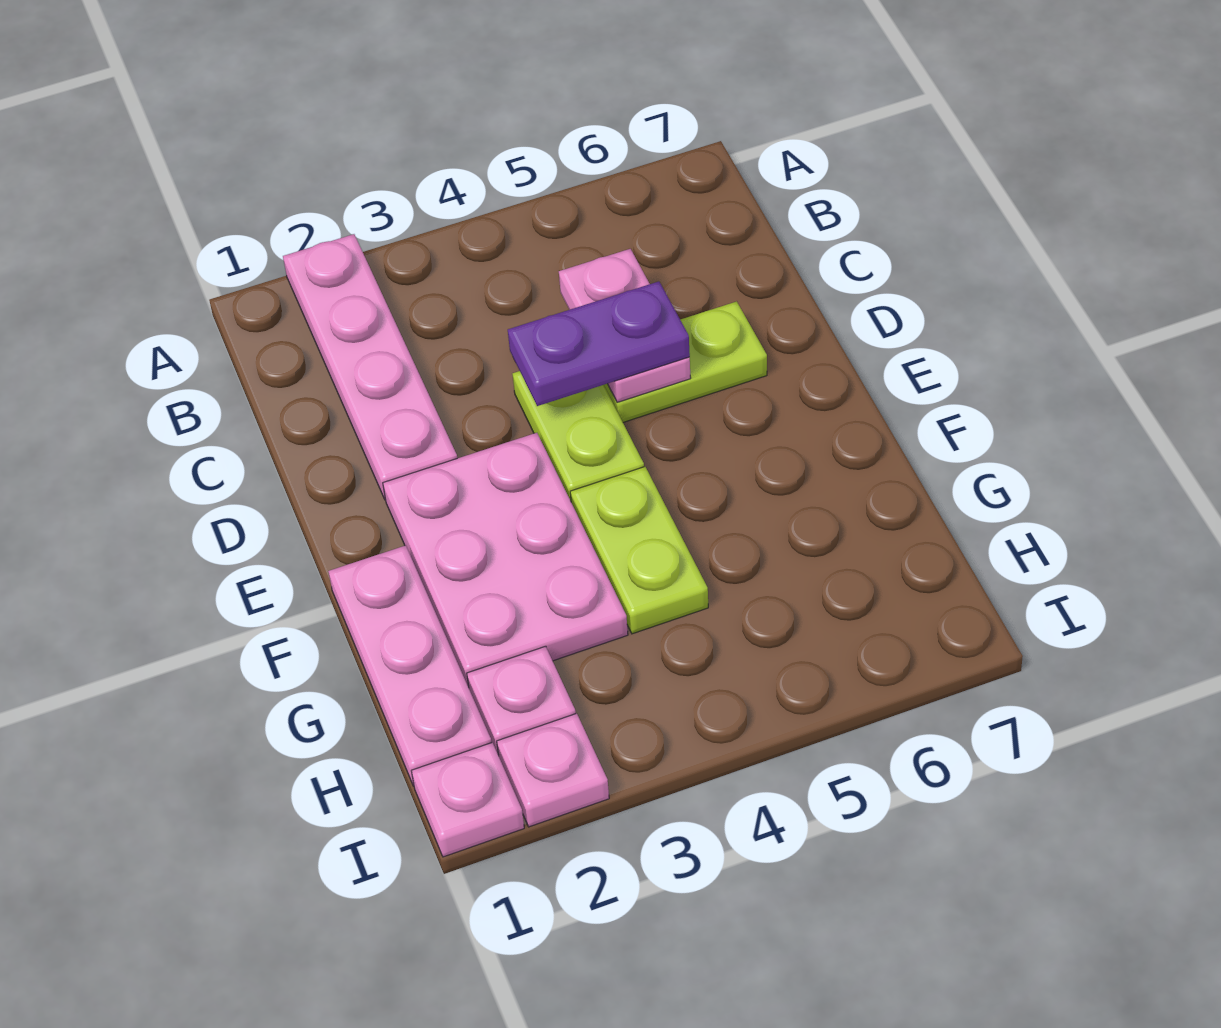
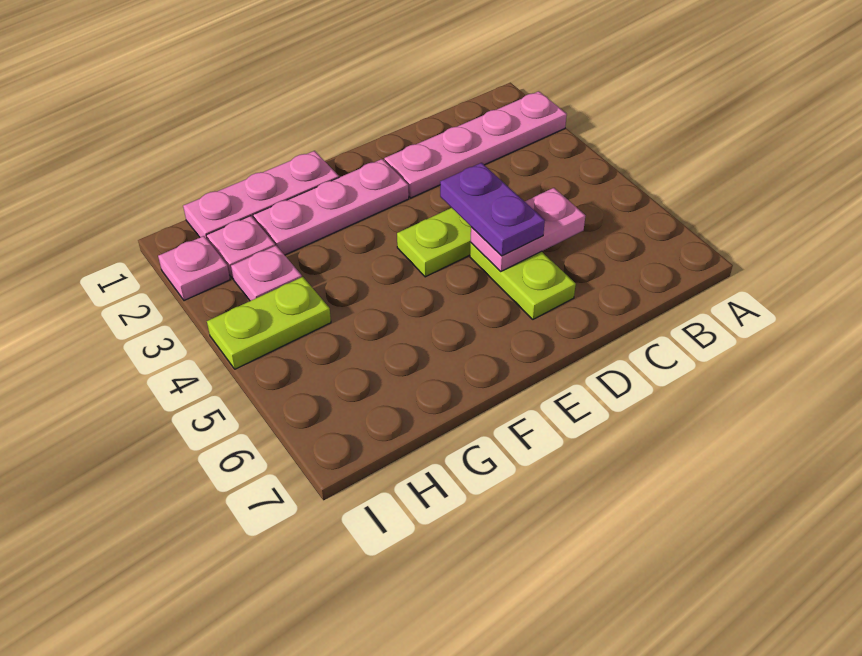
pink plate E2:G3 level 1 -> pink plate E2:G2 level 1
lime plate F4:G4 level 1 -> lime plate H4:I4 level 1
pink plate I1 level 1 -> pink plate H3 level 1

